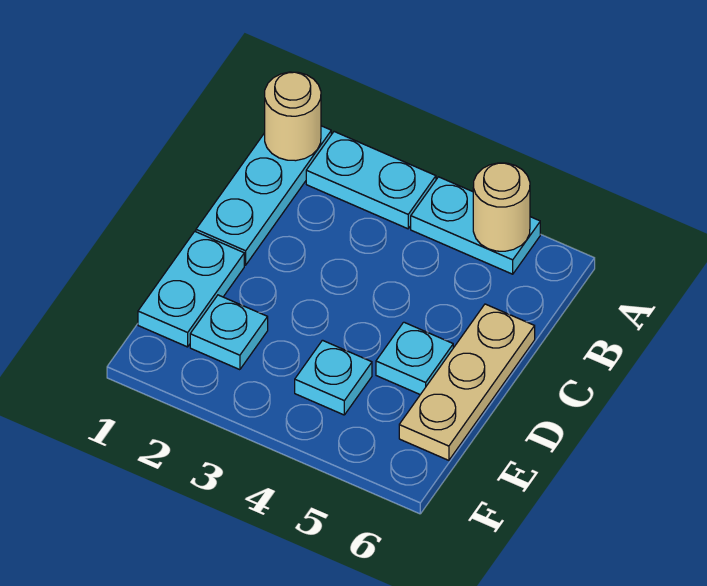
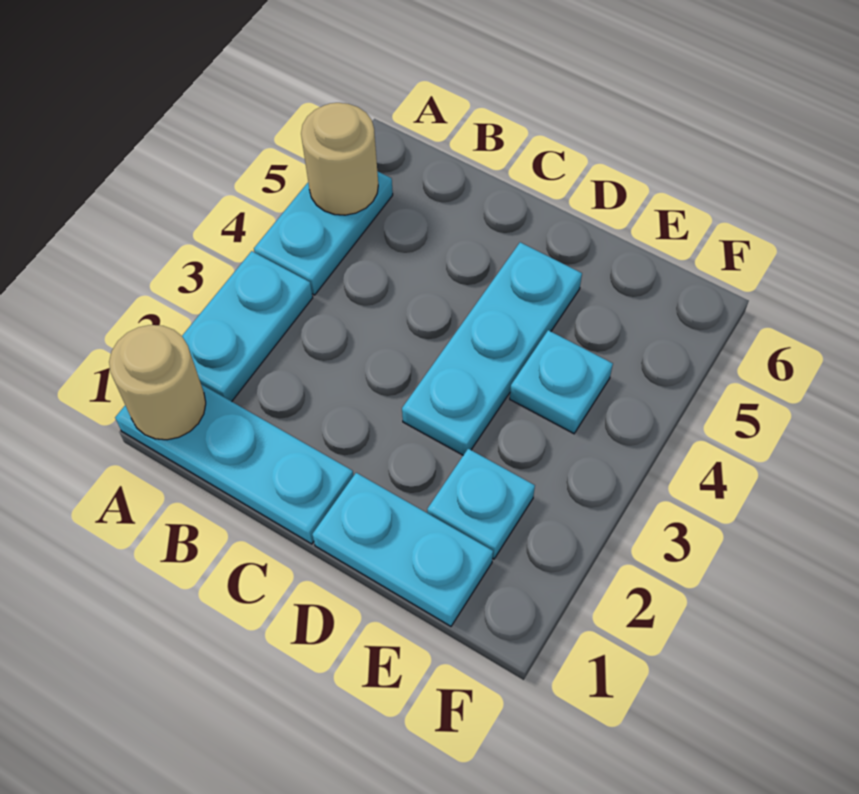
tan plate C6:E6 level 1 -> none
cyan plate D5 level 1 -> cyan plate D3:D5 level 1

